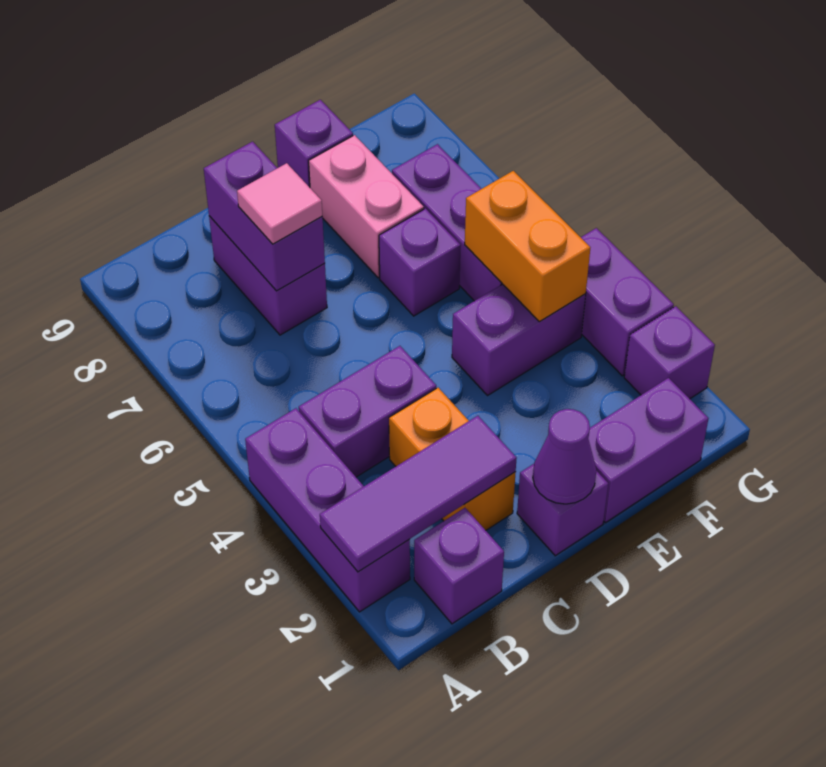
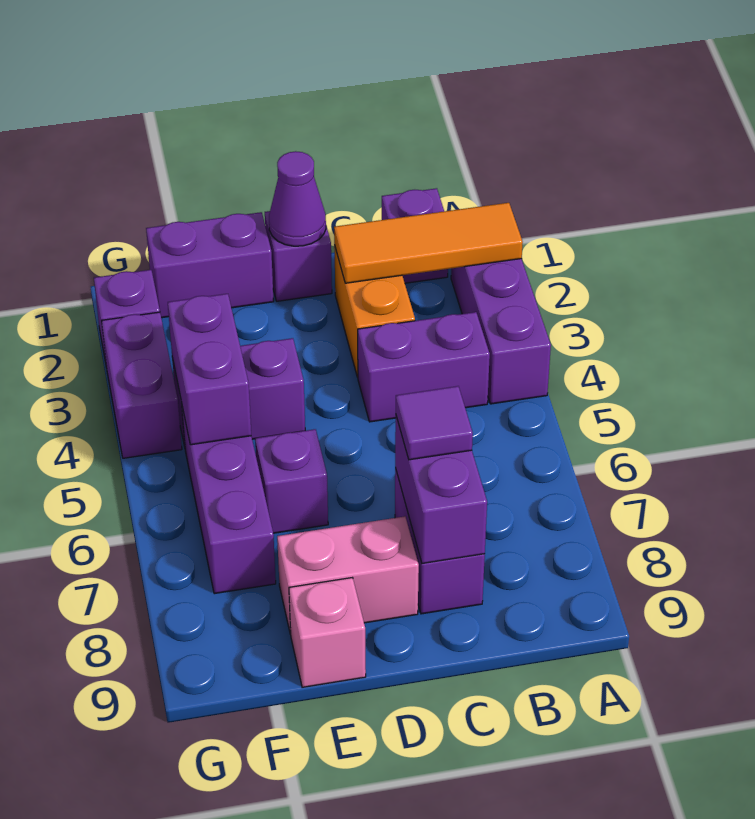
purple tile A2:C2 level 2 -> orange tile A2:C2 level 2
pink tile C7 level 3 -> purple tile C7 level 3
pink brick E7:E8 level 1 -> pink brick D8:E8 level 1
purple brick E9 level 1 -> pink brick E9 level 1
orange brick F4:F5 level 2 -> purple brick F4:F5 level 2

